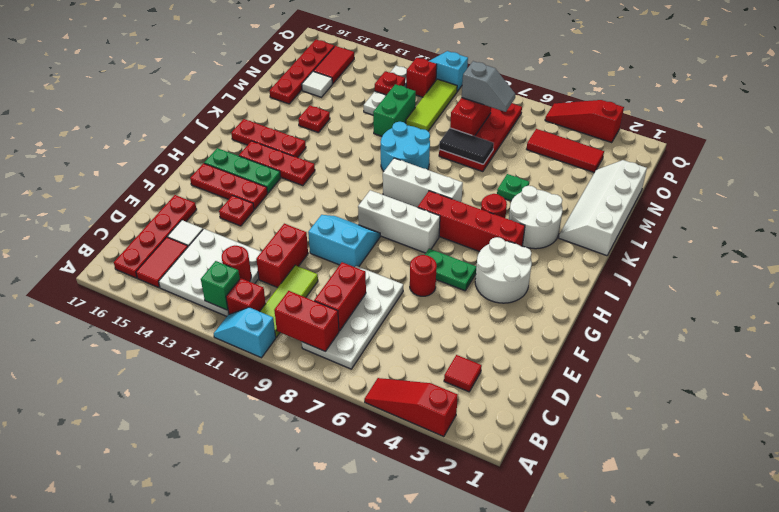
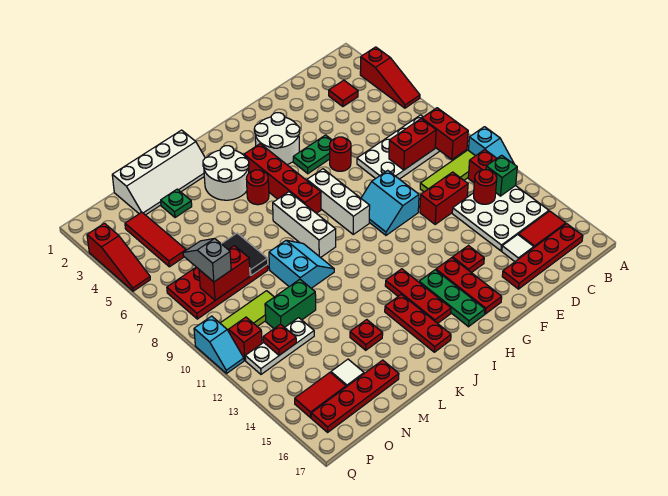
green plate G5:G6 level 1 -> green plate F5:G5 level 1
cyan round brick K9:L10 level 1 -> cyan slope K9:L10 level 1 top L
green plate L5 level 1 -> green plate M3 level 1

